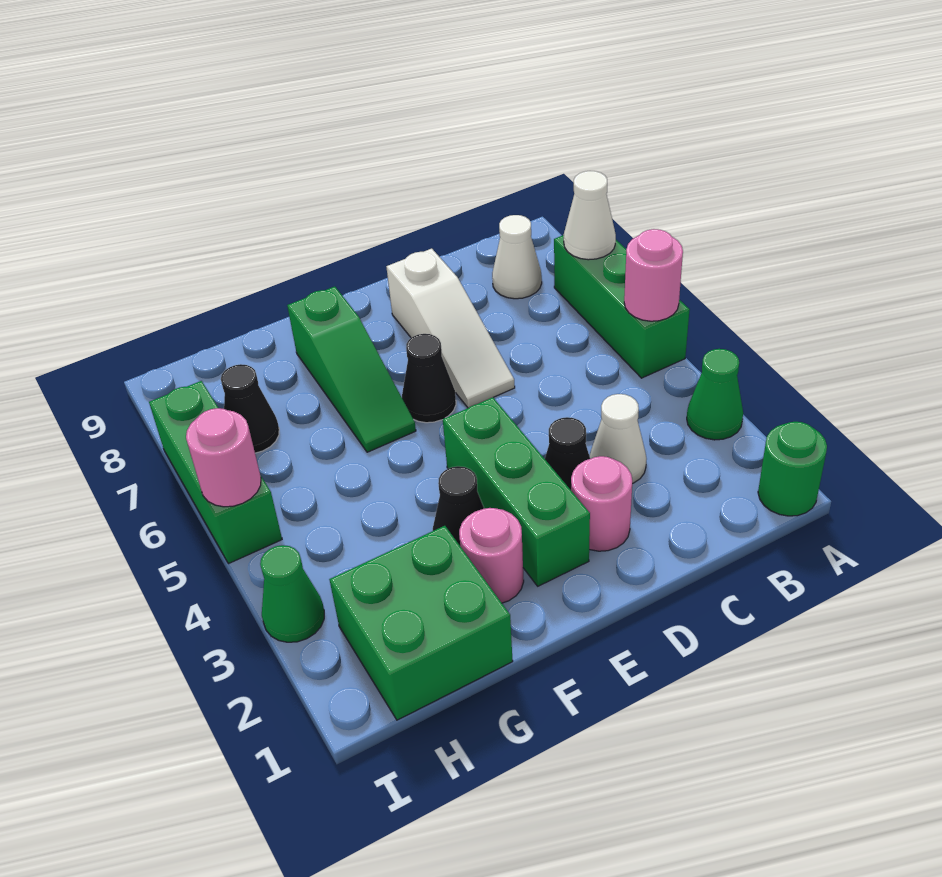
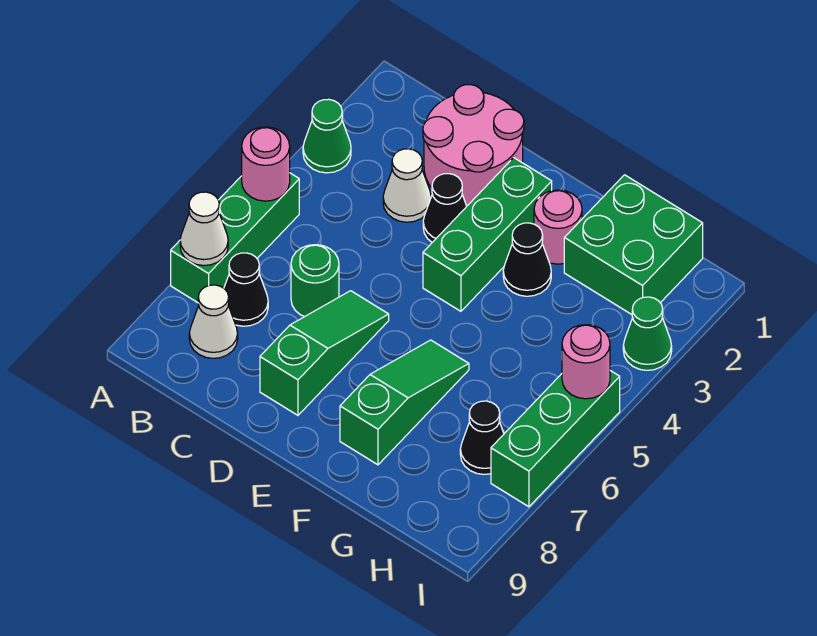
green round brick A1 level 1 -> green round brick C6 level 1
pink round brick D2 level 1 -> pink round brick C1:D2 level 1
white slope D6:D8 level 1 top 8 -> green slope D6:D8 level 1 top 8
black cone E6 level 1 -> black cone B7 level 1

